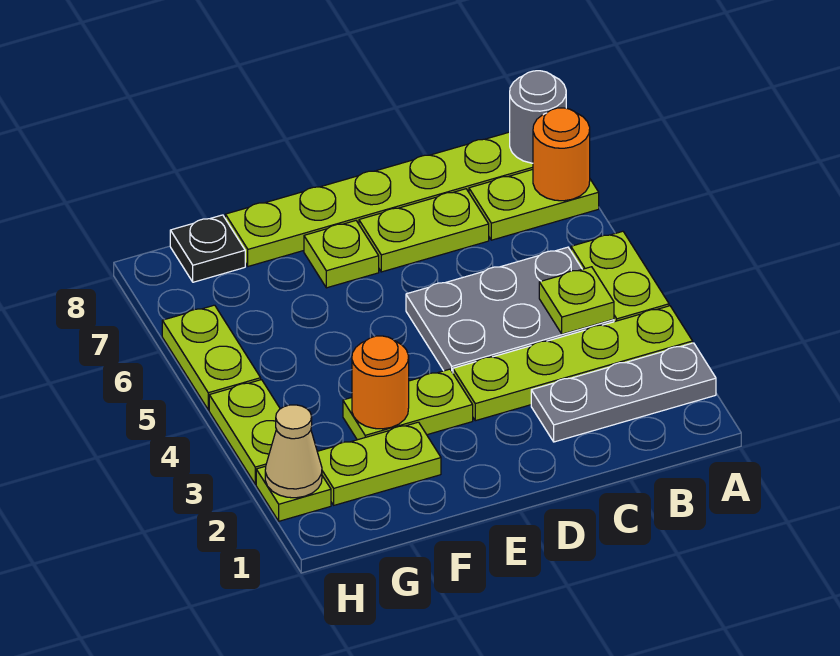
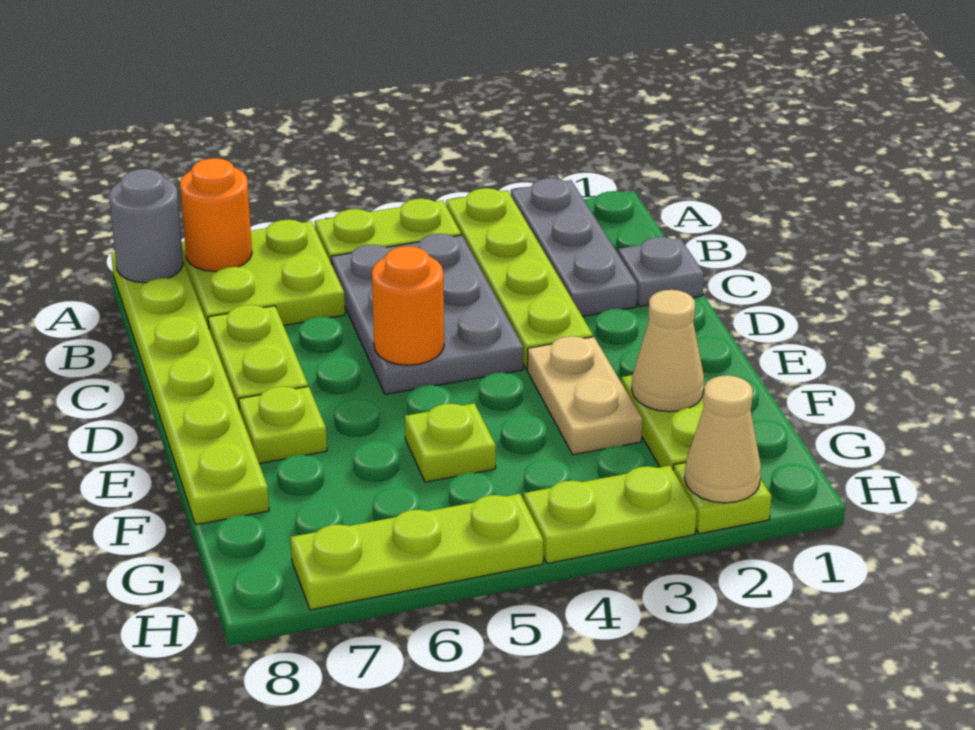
lime plate A7:B7 level 1 -> lime plate A6:B7 level 1
lime plate B4 level 2 -> lime plate F5 level 1
none -> grey plate C1 level 1
lime plate E3:F3 level 1 -> tan plate E3:F3 level 1
none -> tan cone F2 level 2
orange round brick F3 level 2 -> orange round brick D5 level 2
black plate G8 level 1 -> none
lime plate H5:H6 level 1 -> lime plate H5:H7 level 1

